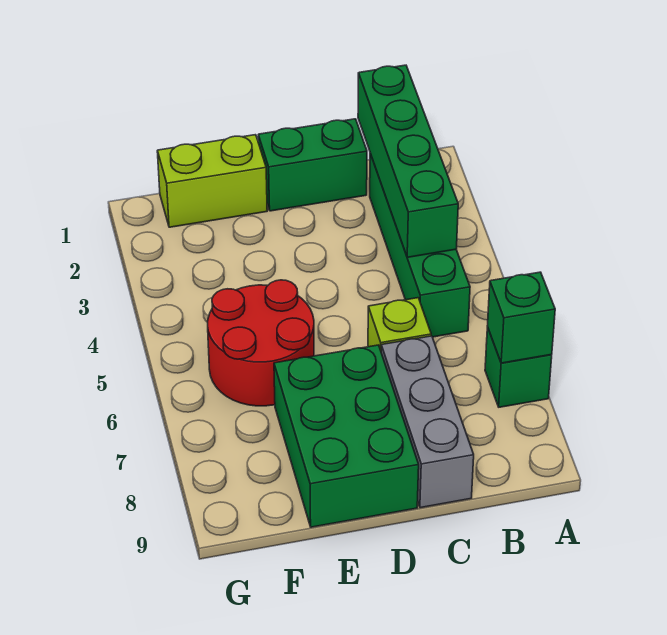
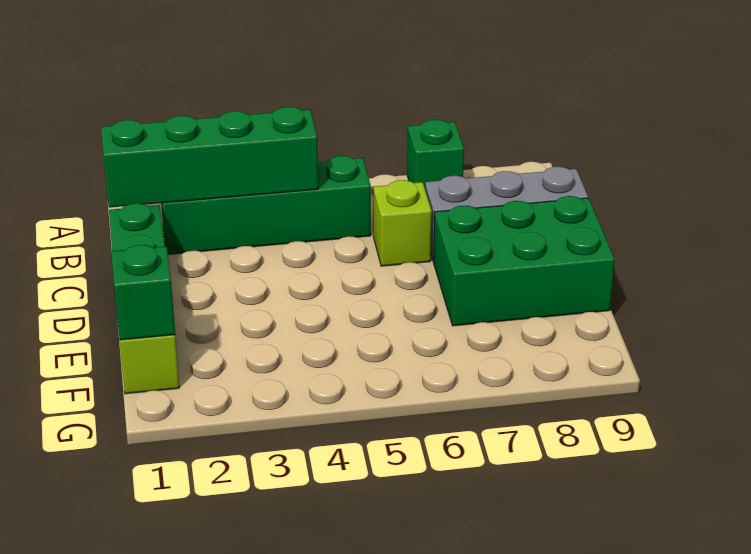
green brick A7 level 2 -> green brick F1 level 2
red round brick E5:F6 level 1 -> none

